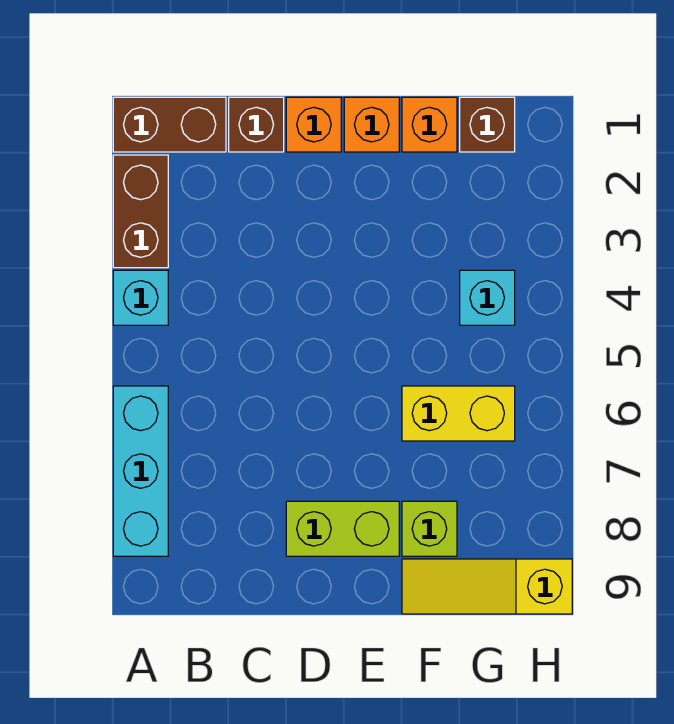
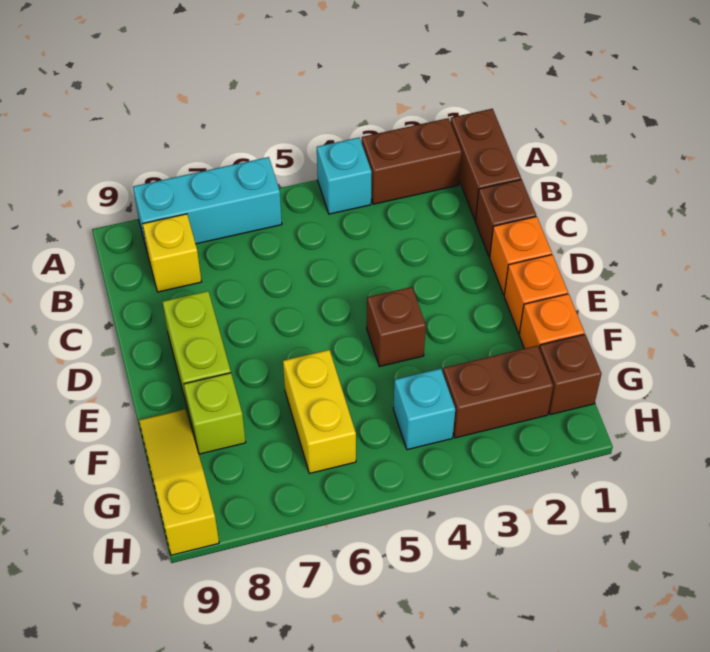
none -> yellow brick B8 level 1
none -> brown brick E4 level 1
none -> brown brick G2:G3 level 1

